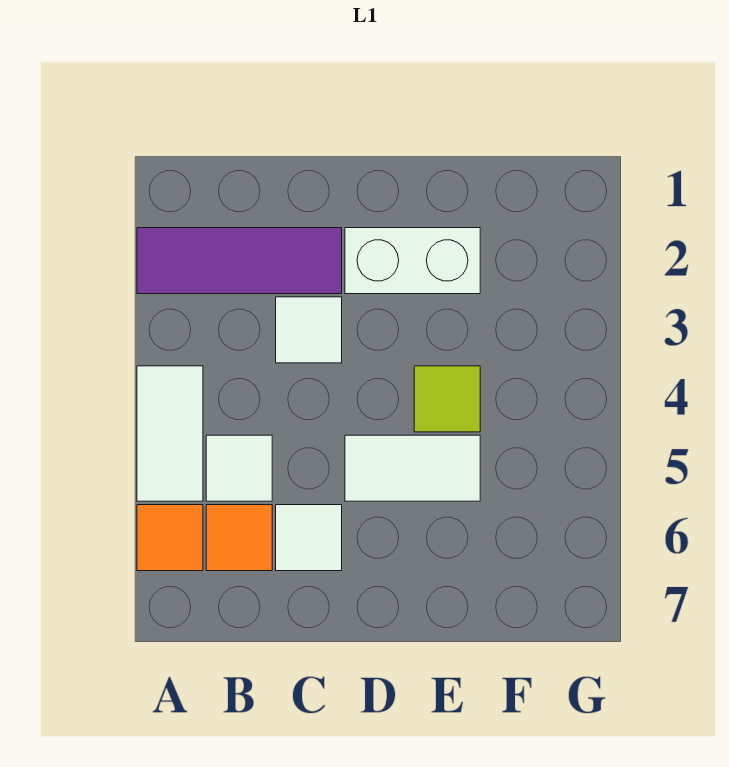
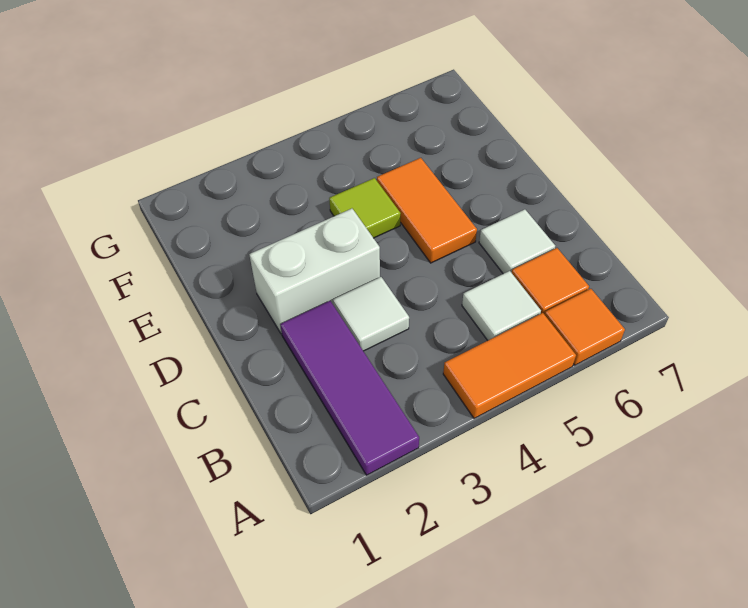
white tile A4:A5 level 1 -> orange tile A4:A5 level 1
white brick D2:E2 level 1 -> white brick D2:D3 level 1
white tile D5:E5 level 1 -> orange tile D5:E5 level 1

